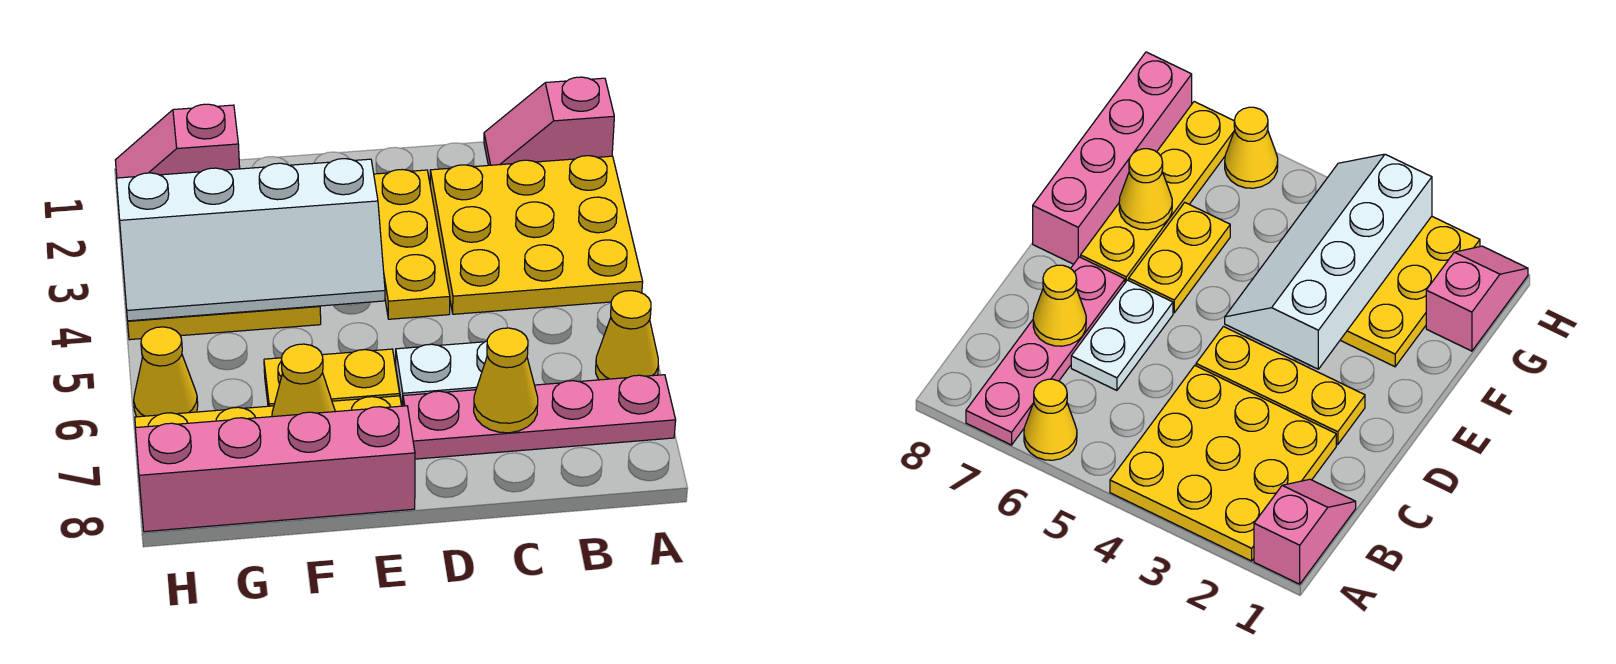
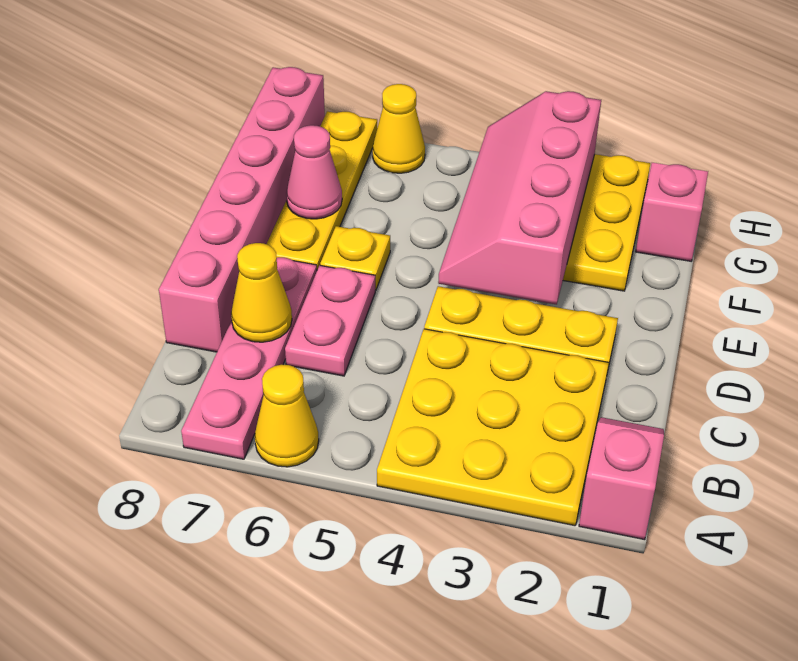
white plate C6:D6 level 1 -> pink plate C6:D6 level 1
white slope E3:H4 level 2 top 3 -> pink slope E3:H4 level 2 top 3
yellow plate E6:F6 level 1 -> yellow plate E6 level 1
pink brick E8:H8 level 1 -> pink brick C8:H8 level 1
yellow cone F7 level 2 -> pink cone F7 level 2

